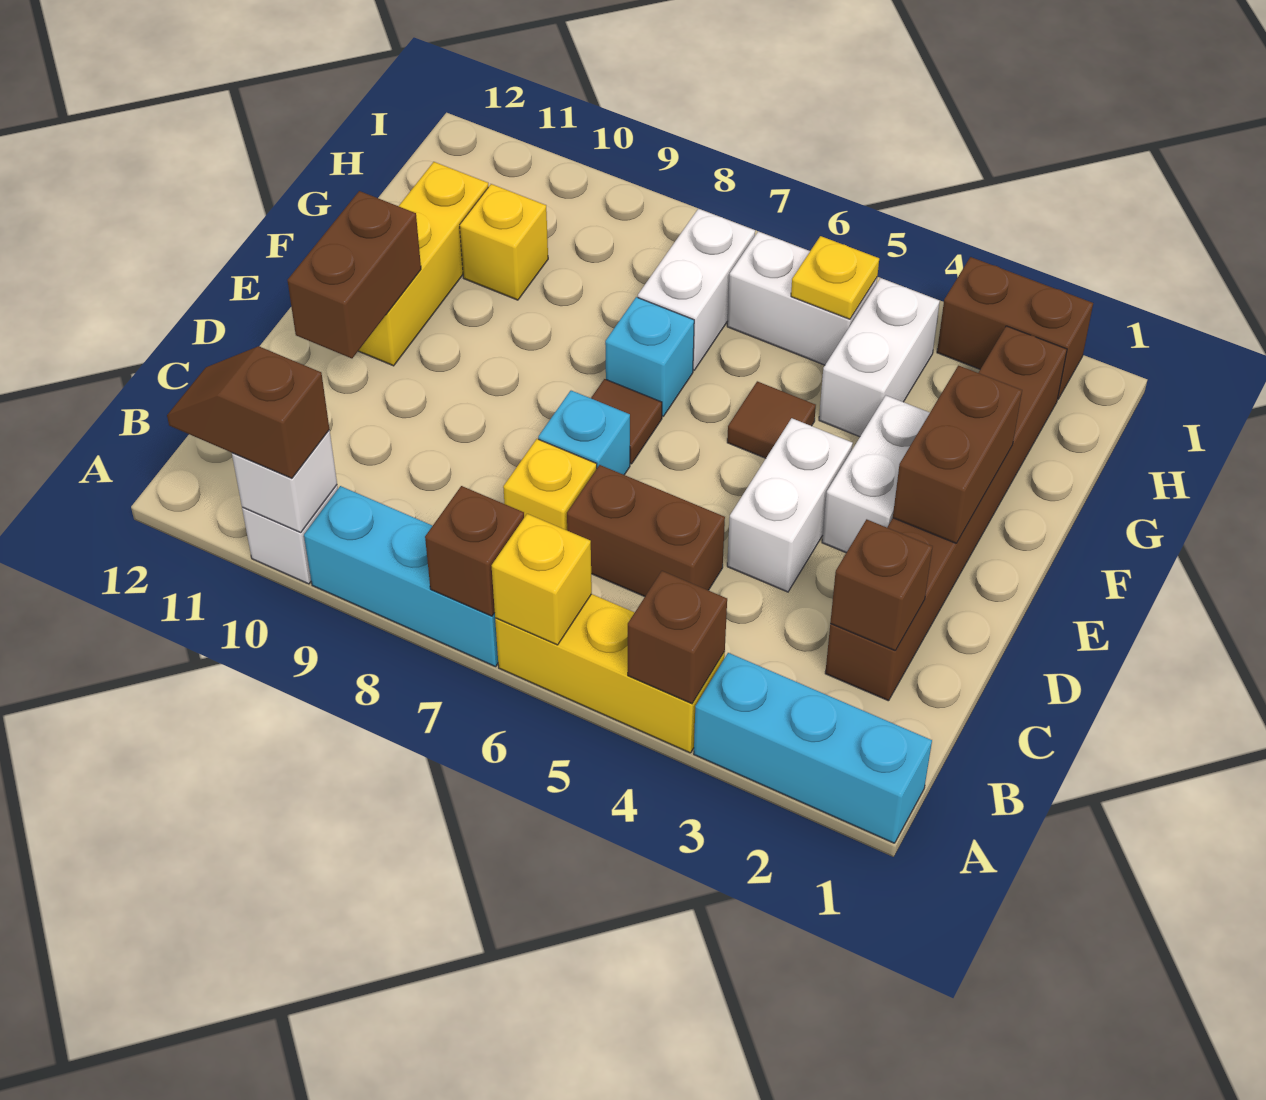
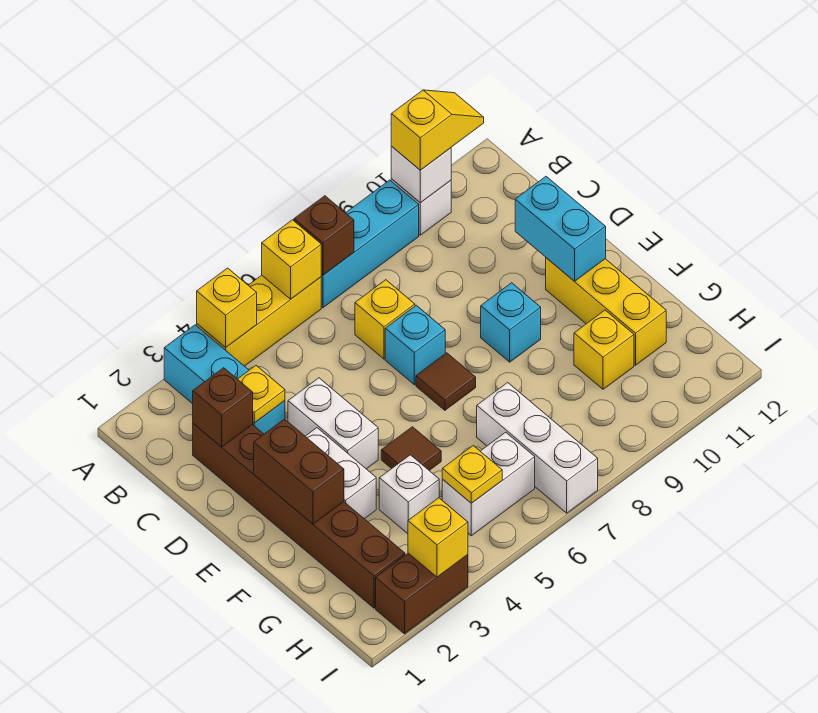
cyan brick A1:A3 level 1 -> cyan brick A3:C3 level 1
brown brick A4 level 2 -> yellow brick A4 level 2
brown slope A10:A11 level 3 top 10 -> yellow slope A10:A11 level 3 top 10
none -> yellow plate C3 level 2
brown brick C5:C6 level 1 -> none
brown brick D11:E11 level 2 -> cyan brick D11:E11 level 2
cyan brick F7 level 1 -> cyan brick E9 level 1
white brick G4:H4 level 1 -> white brick G4 level 1
white brick G7:H7 level 1 -> white brick G7:I7 level 1
none -> yellow brick I3 level 2

